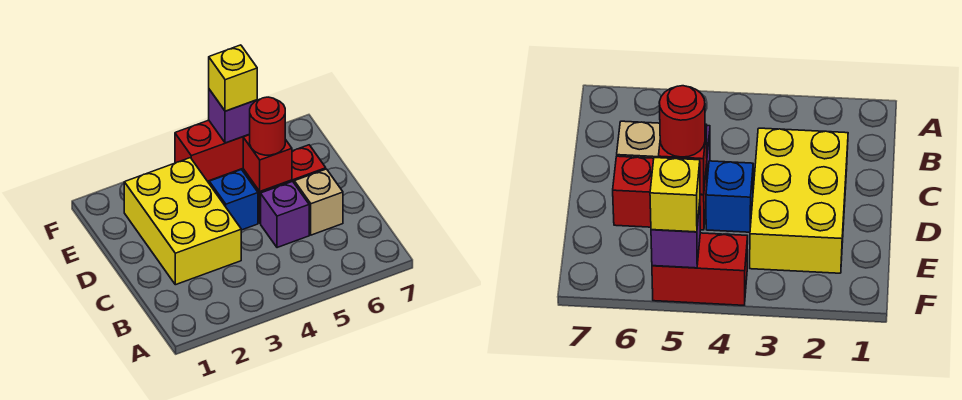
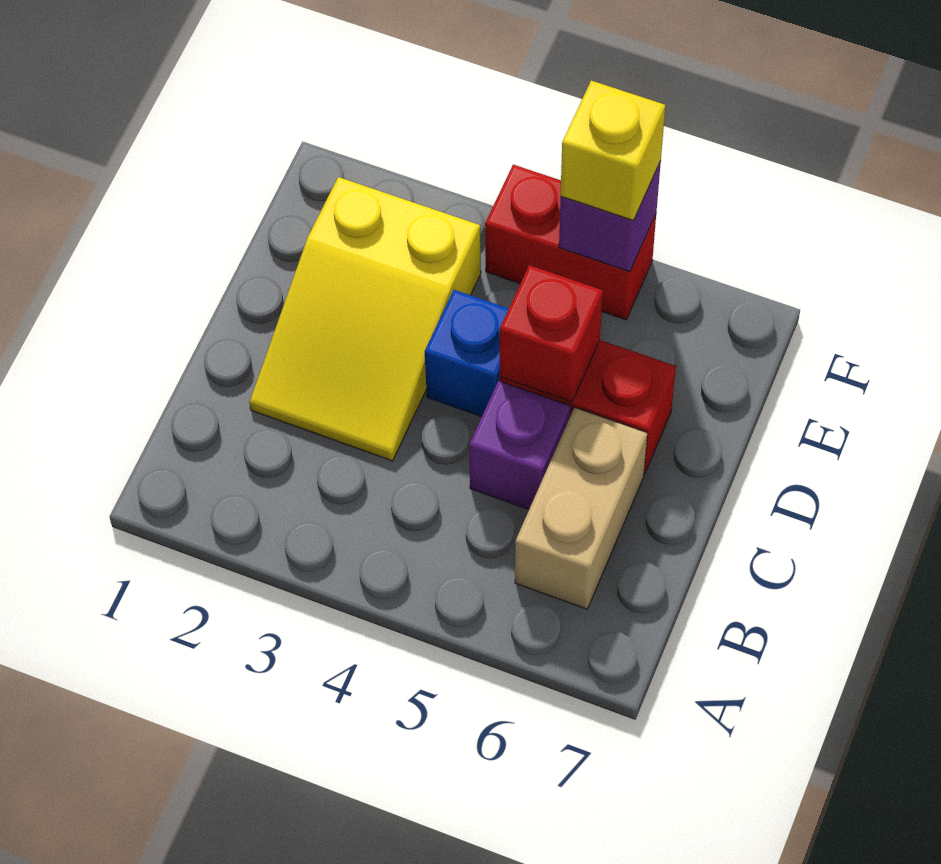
yellow brick C2:E3 level 1 -> yellow slope C2:E3 level 1 top E
tan brick C6 level 1 -> tan brick B6:C6 level 1
red round brick D5 level 3 -> none

